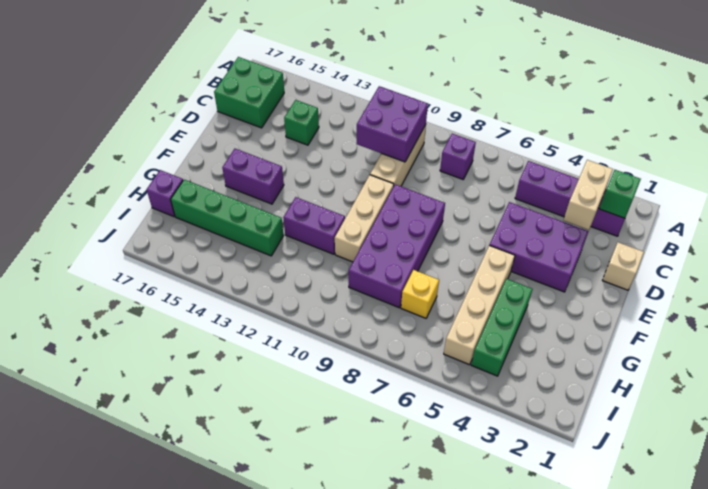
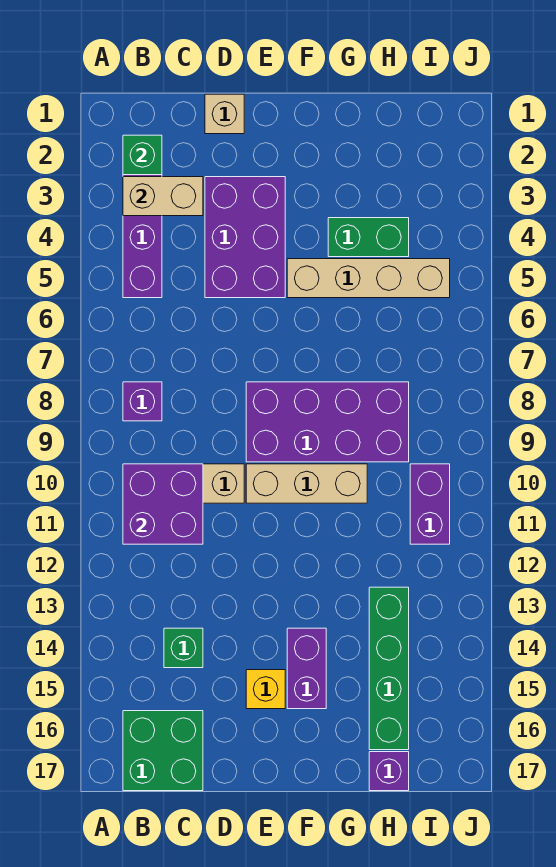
green brick G4:I4 level 1 -> green brick G4:H4 level 1
purple brick G11:G12 level 1 -> purple brick I10:I11 level 1
yellow brick H7 level 1 -> yellow brick E15 level 1

